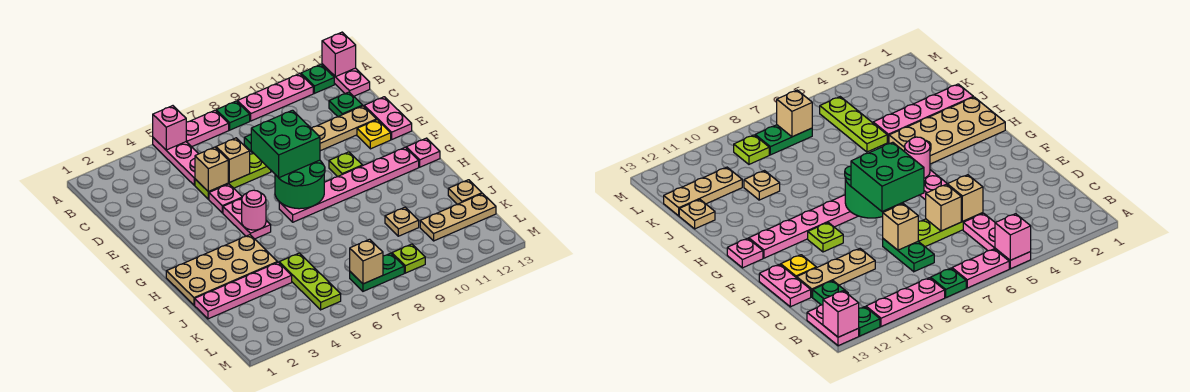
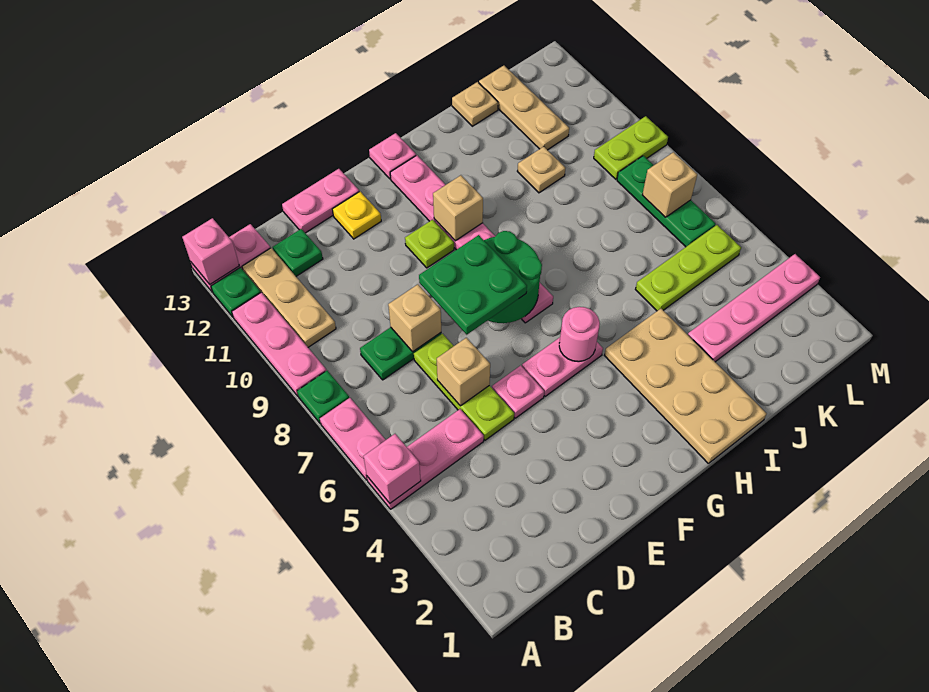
tan brick D5 level 2 -> tan brick G10 level 2
tan plate D10:D12 level 1 -> tan plate B10:B12 level 1
green brick E7:F8 level 3 -> green plate E7:F8 level 3
pink plate J1:J4 level 1 -> pink plate J3:M3 level 1
green plate L7:L8 level 1 -> green plate L6:L8 level 1
lime plate L9 level 1 -> lime plate L9:M9 level 1

